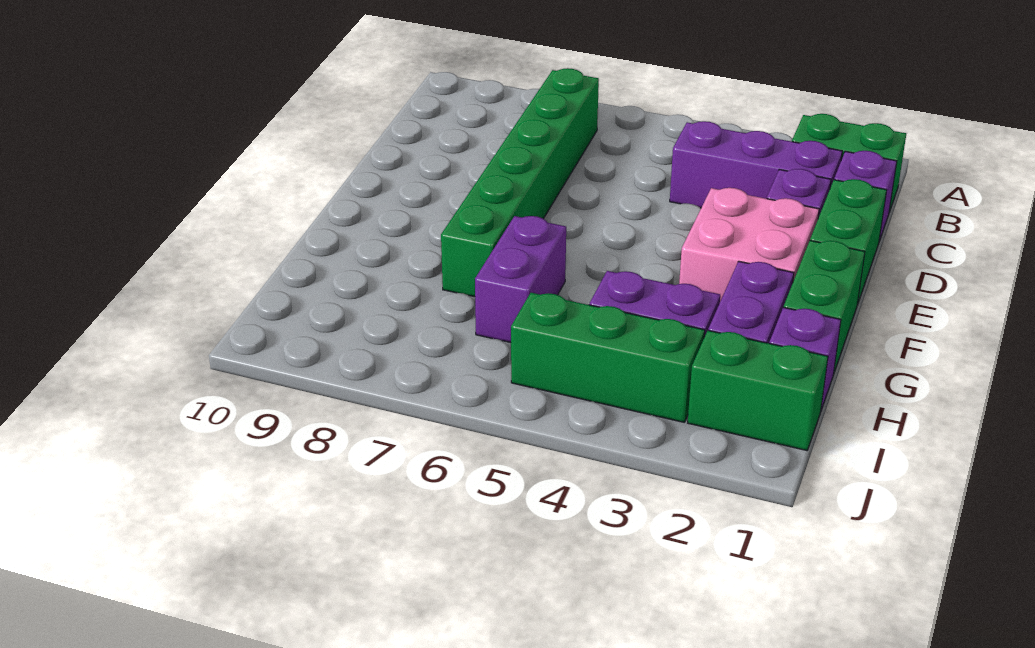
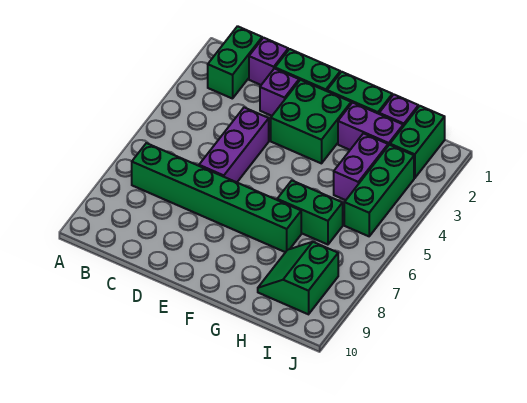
purple brick C2:C4 level 1 -> purple brick D4:D6 level 1
pink brick E2:F3 level 1 -> green brick E2:F3 level 1
purple brick G6:H6 level 1 -> green brick G6:H6 level 1
none -> green slope H8:I9 level 1 top I

